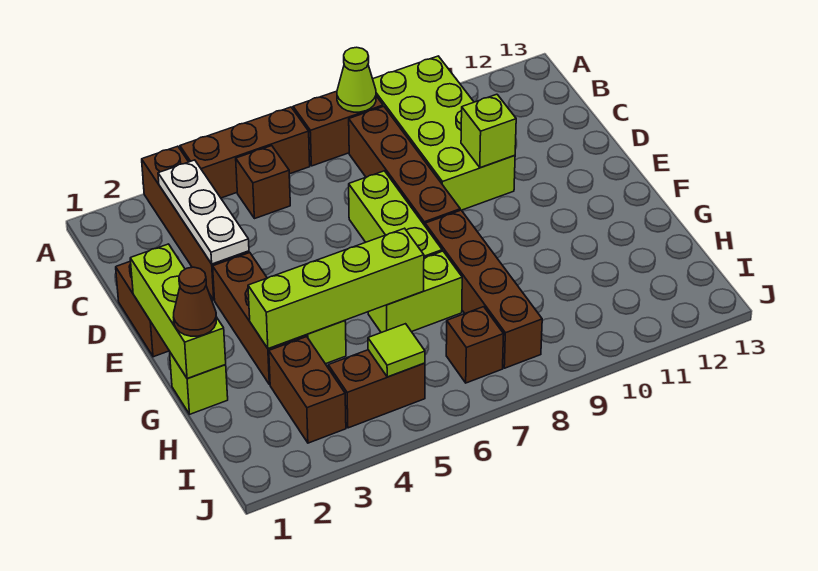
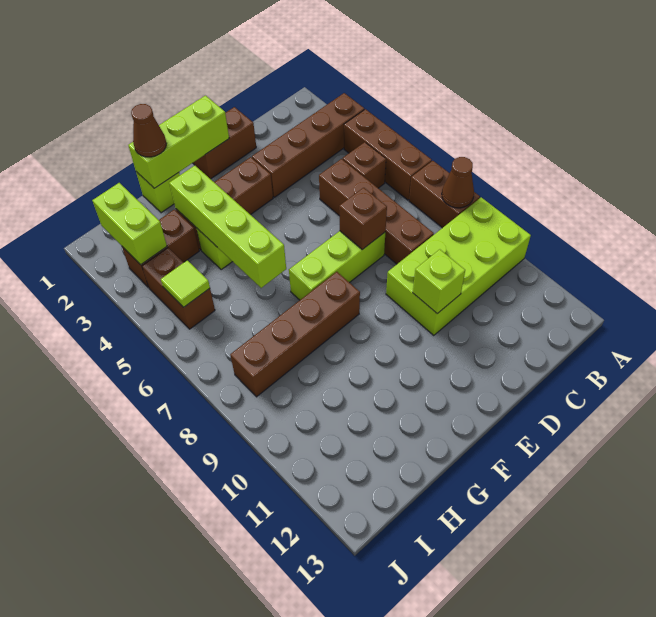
lime cone A8 level 2 -> brown cone A8 level 2
white plate B3:D3 level 2 -> none
brown brick B8:E8 level 1 -> brown brick C5:C8 level 1
lime brick G6:G7 level 1 -> lime brick I2:I3 level 2
brown brick I7 level 1 -> brown brick D7 level 2

